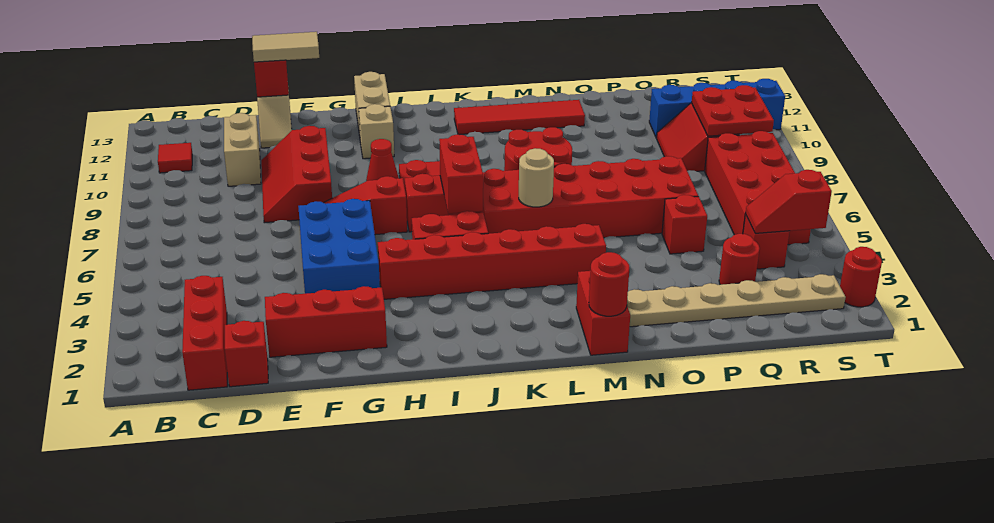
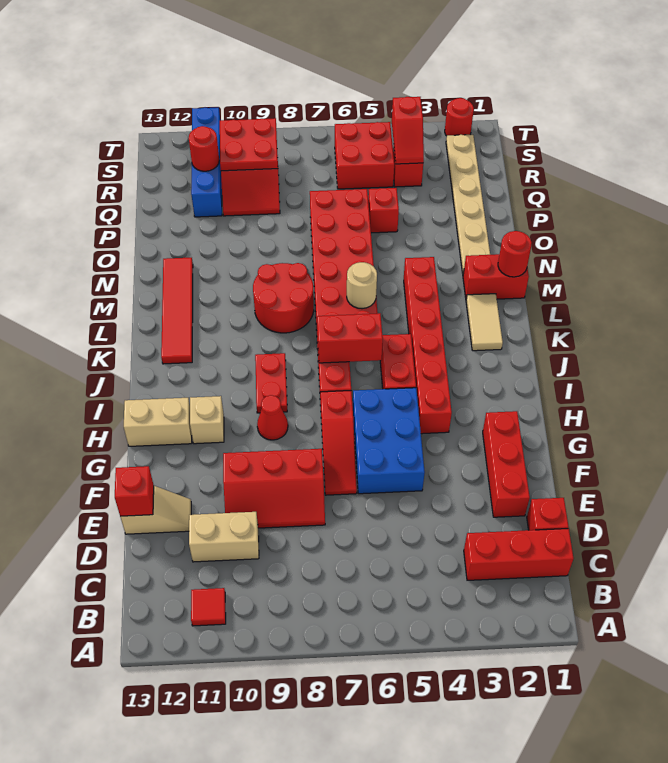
tan tile E13:F13 level 3 -> tan tile K2:L2 level 1
blue brick F4:G6 level 1 -> blue brick F5:H6 level 1
red round brick Q3 level 1 -> red round brick R11 level 2
red brick R5:S8 level 1 -> red brick R5:S6 level 1

